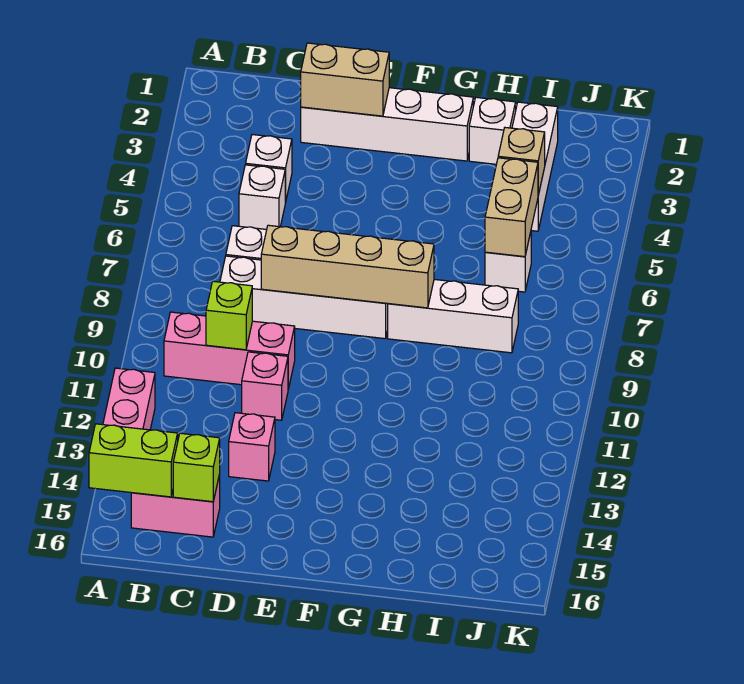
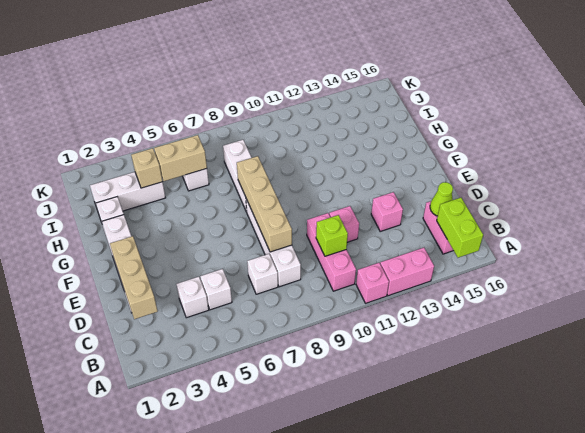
none -> pink brick A11 level 1
lime brick C15 level 2 -> lime cone C15 level 2
tan brick D2:E2 level 2 -> tan brick C2:E2 level 2

